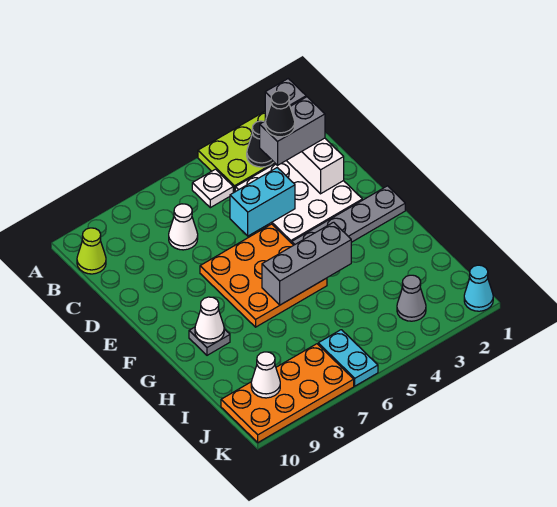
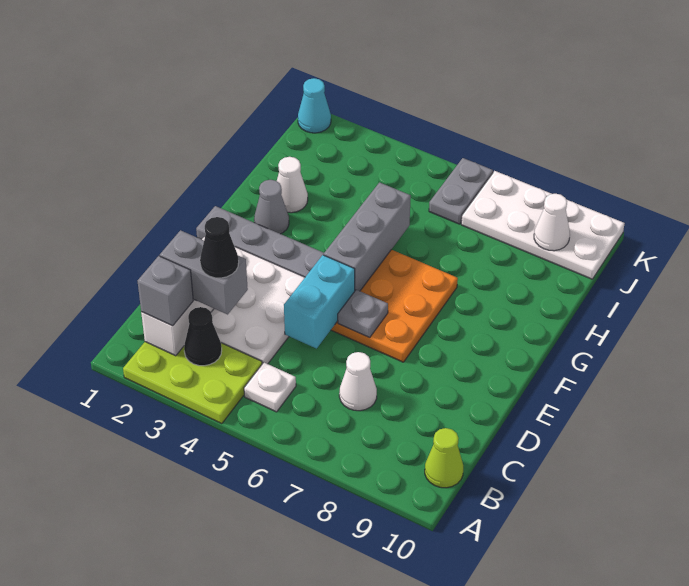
cyan brick D4:D5 level 2 -> cyan brick D5:E5 level 2
grey brick G4:G6 level 2 -> grey brick F5:H5 level 2
grey plate G9 level 1 -> grey plate E6 level 2
white cone G9 level 2 -> white cone H2 level 1
grey cone J3 level 1 -> grey cone G2 level 1
cyan plate J6:K6 level 1 -> grey plate J6:K6 level 1
orange plate J7:K10 level 1 -> white plate J7:K10 level 1

